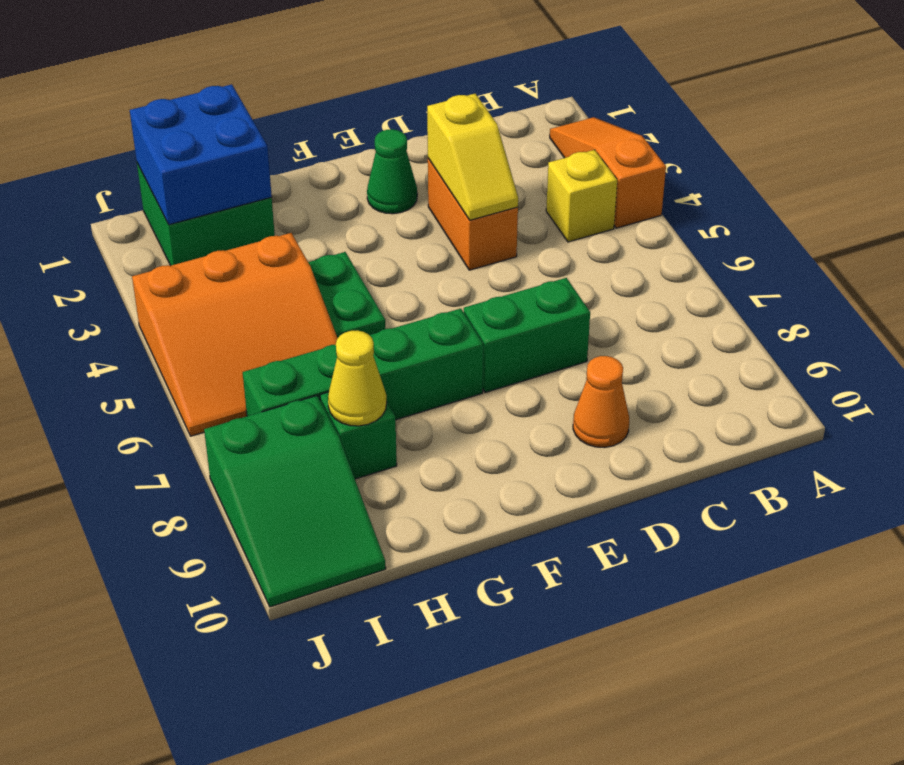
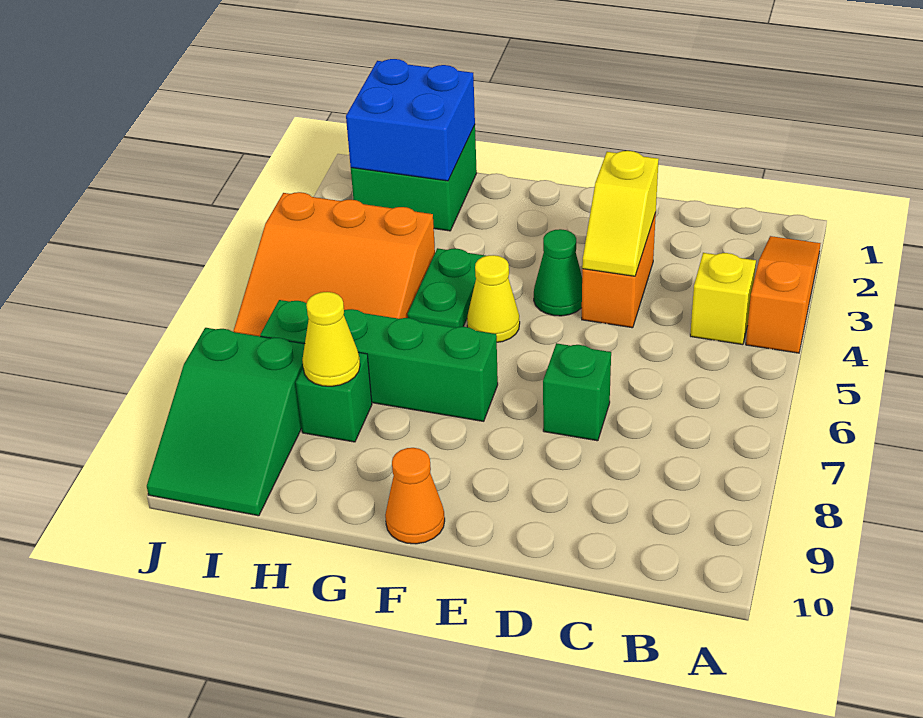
green brick D7:E7 level 1 -> green brick D7 level 1
orange cone D9 level 1 -> orange cone F10 level 1
green cone E2 level 1 -> green cone E4 level 1
none -> yellow cone F5 level 1

